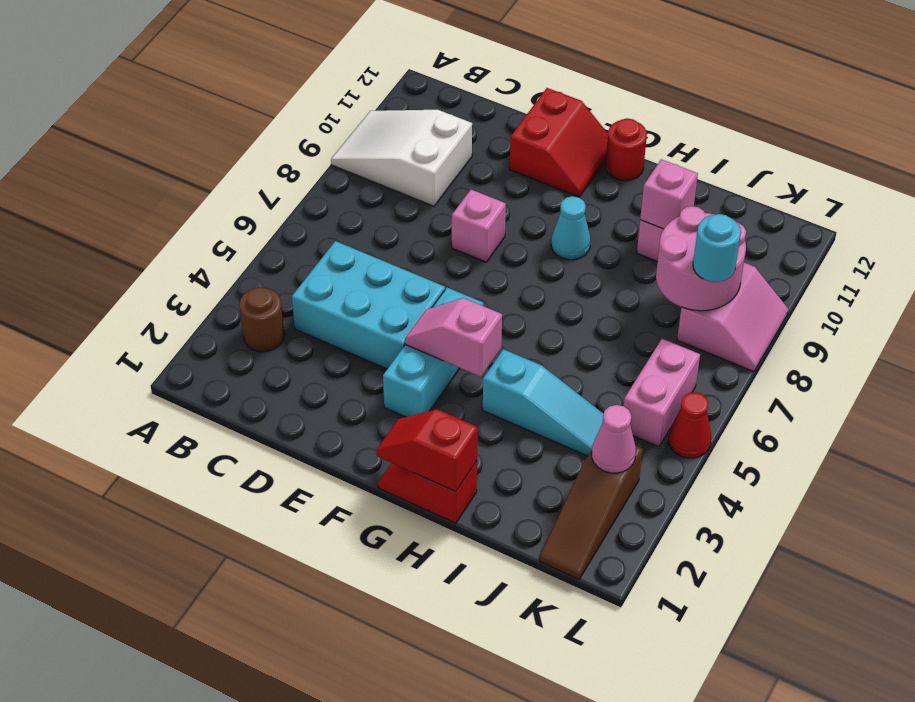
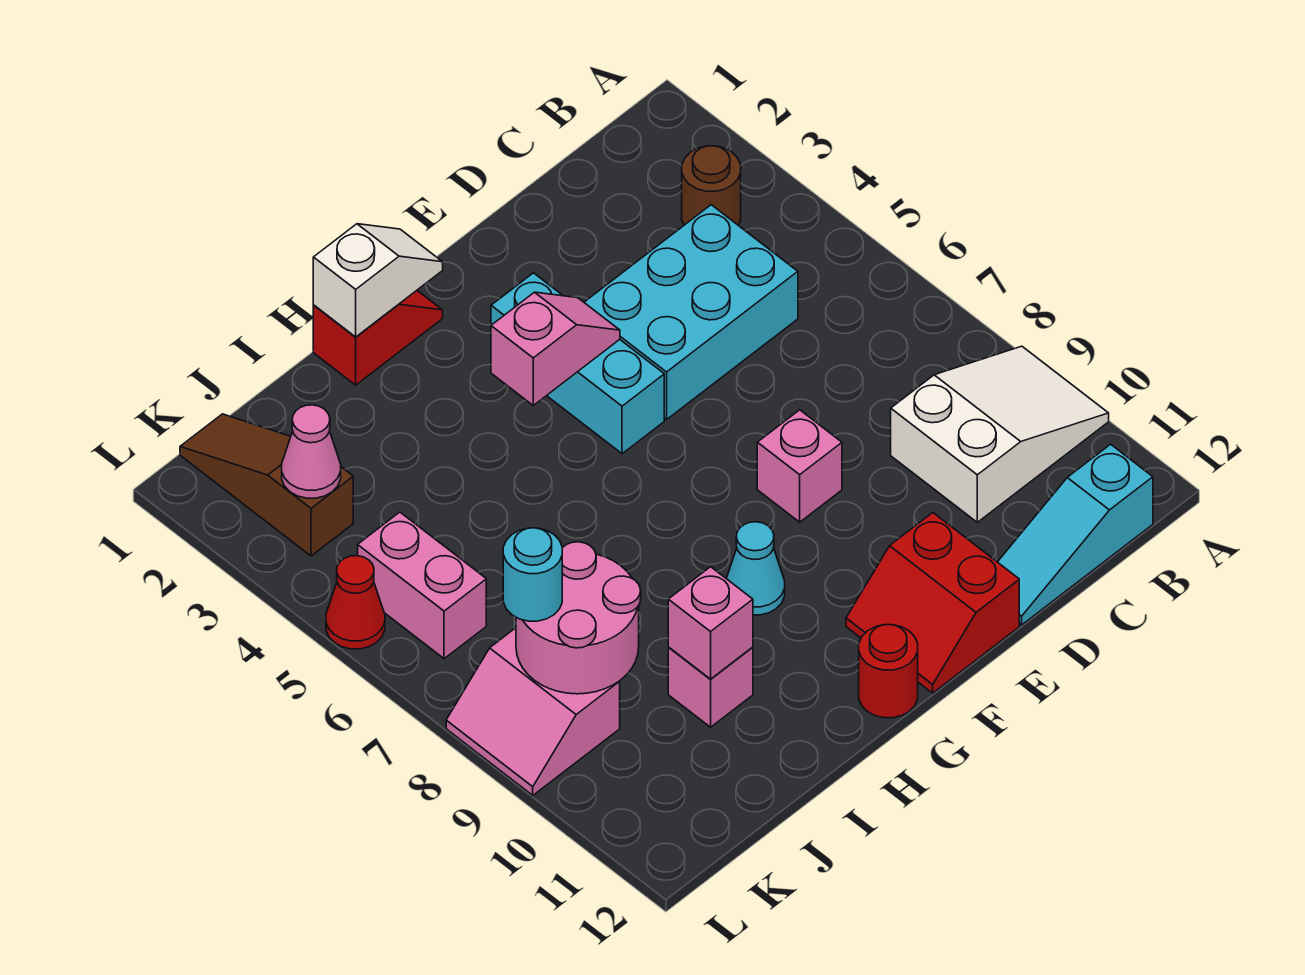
red slope G1:H1 level 2 top H -> white slope G1:H1 level 2 top H
cyan slope H4:J4 level 1 top H -> cyan slope B12:D12 level 1 top B

